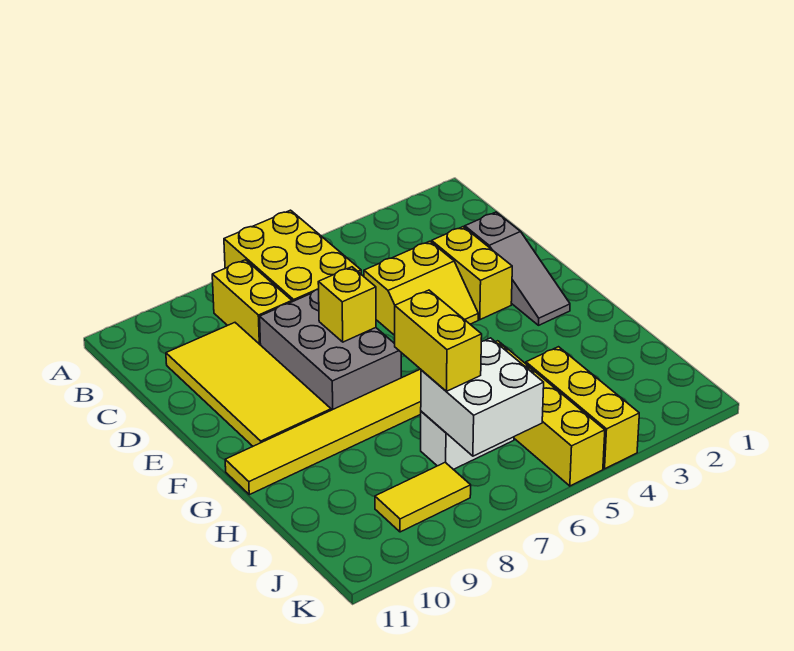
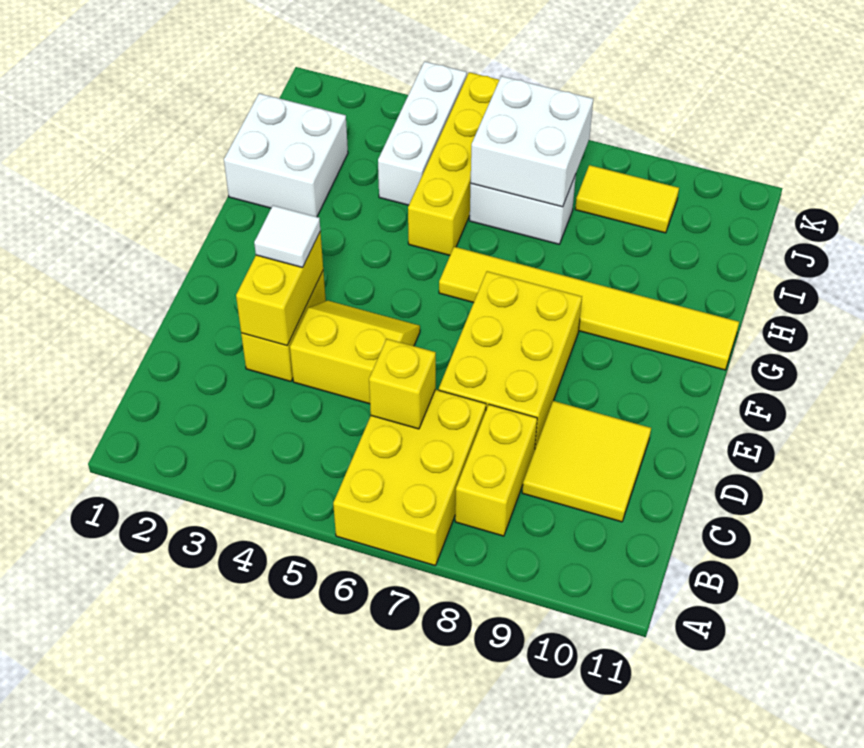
yellow tile C9:F10 level 1 -> yellow tile C9:D10 level 1
grey slope D2:F2 level 1 top D -> none
grey brick D7:F8 level 1 -> yellow brick D7:F8 level 1
none -> white tile E3 level 3
yellow brick E7 level 2 -> yellow brick C6 level 2
none -> white brick H1:I2 level 1
yellow brick H7:I7 level 3 -> yellow brick D3:E3 level 2
yellow brick I4:K4 level 1 -> white brick I4:K4 level 1

